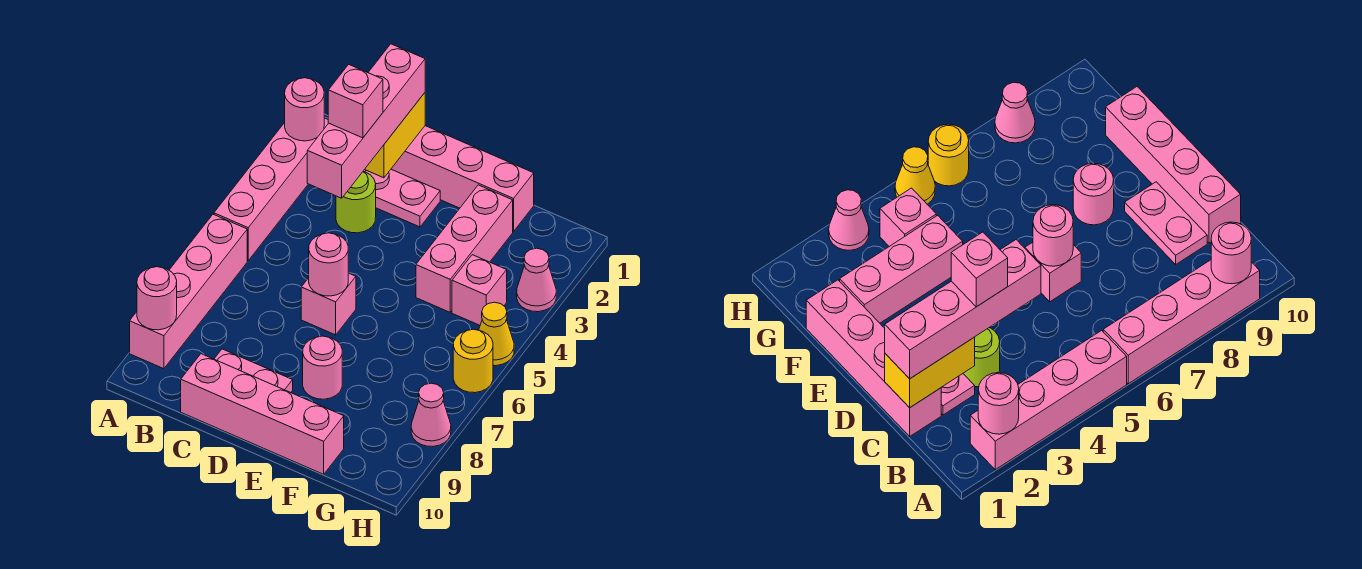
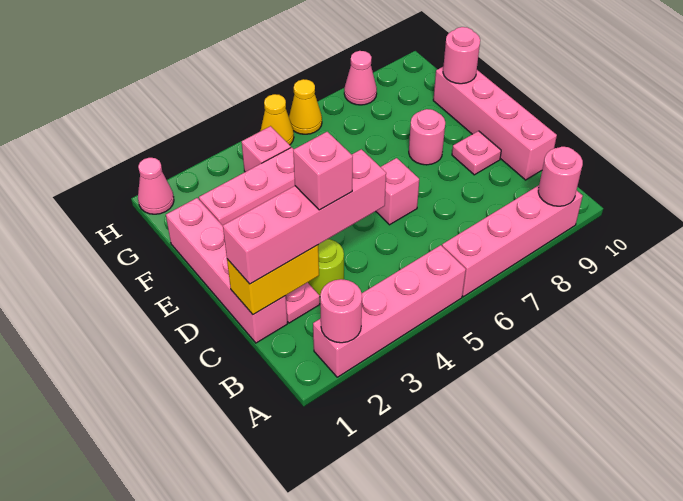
pink plate C9:D9 level 1 -> pink plate D9 level 1
pink round brick D6 level 2 -> pink round brick F10 level 2
pink cone H3 level 1 -> pink cone H1 level 1
yellow round brick H6 level 1 -> yellow cone H6 level 1

